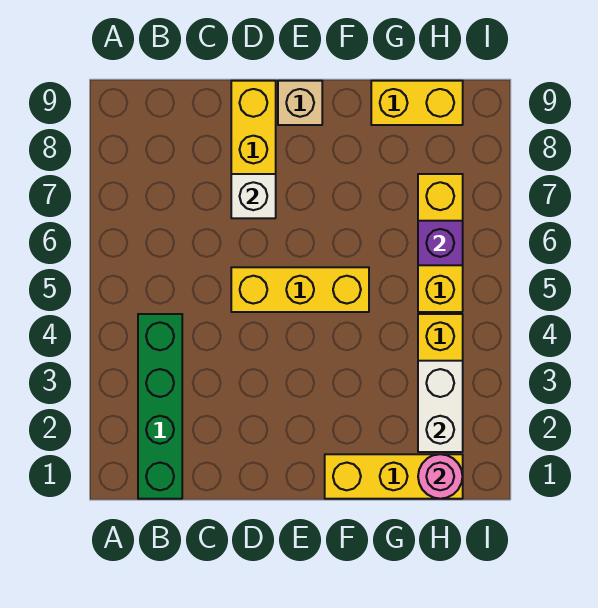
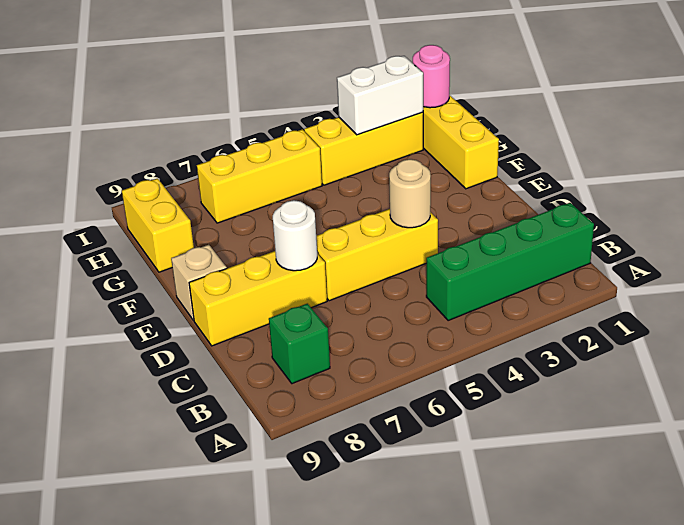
none -> green brick B8 level 1
none -> tan round brick D4 level 2
yellow brick D5:F5 level 1 -> yellow brick D4:D6 level 1
white brick D7 level 2 -> white round brick D7 level 2
purple brick H6 level 2 -> none

